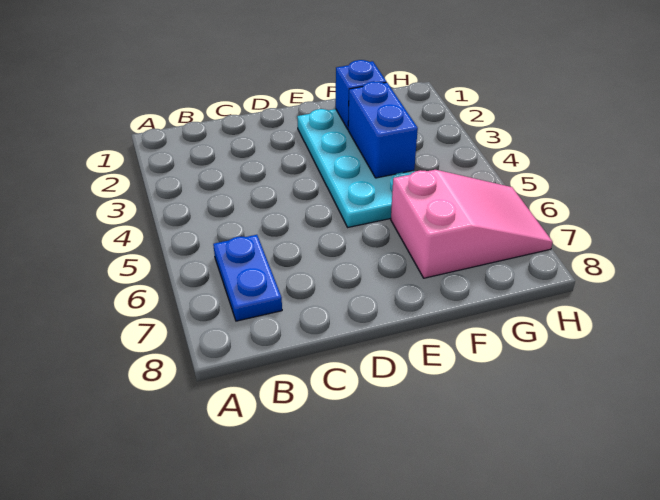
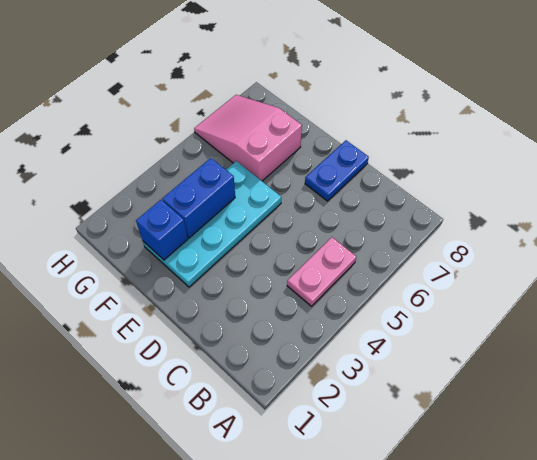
none -> pink plate B4:B5 level 1
blue plate B6:B7 level 1 -> blue plate D7:D8 level 1

